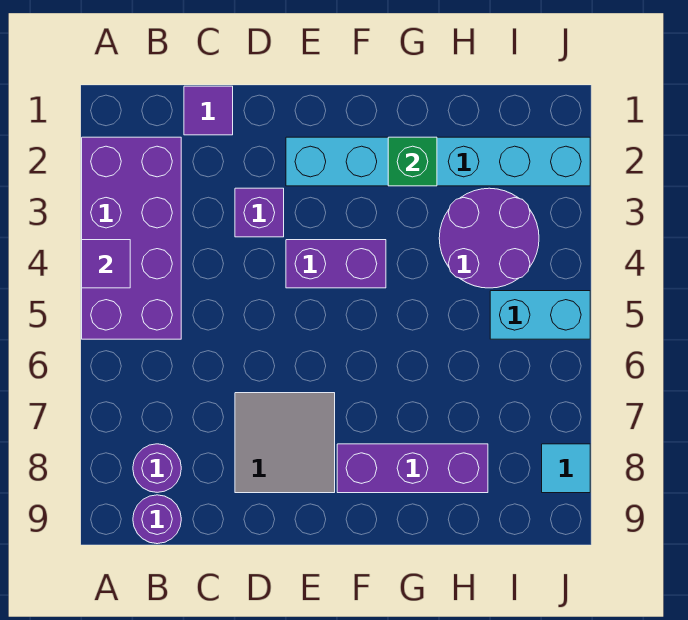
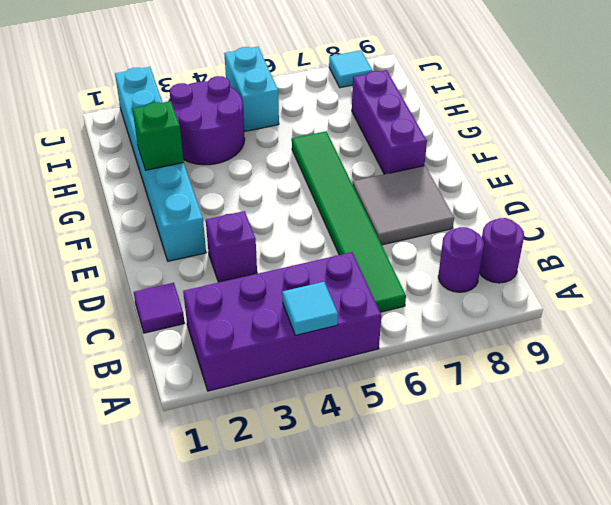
purple tile A4 level 2 -> cyan tile A4 level 2
none -> green tile B6:G6 level 1
purple brick E4:F4 level 1 -> none

